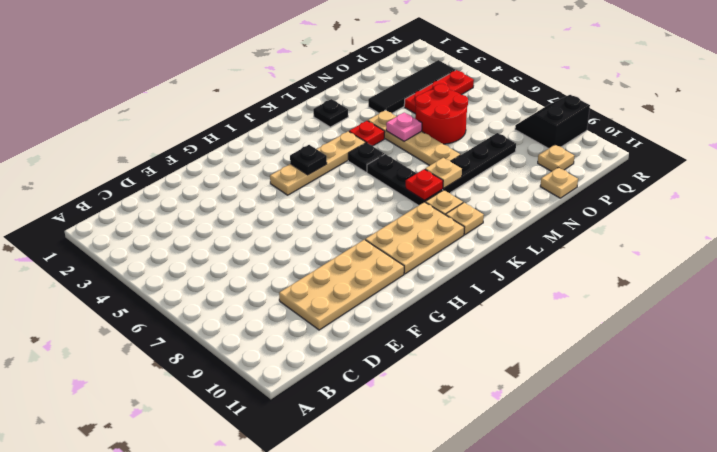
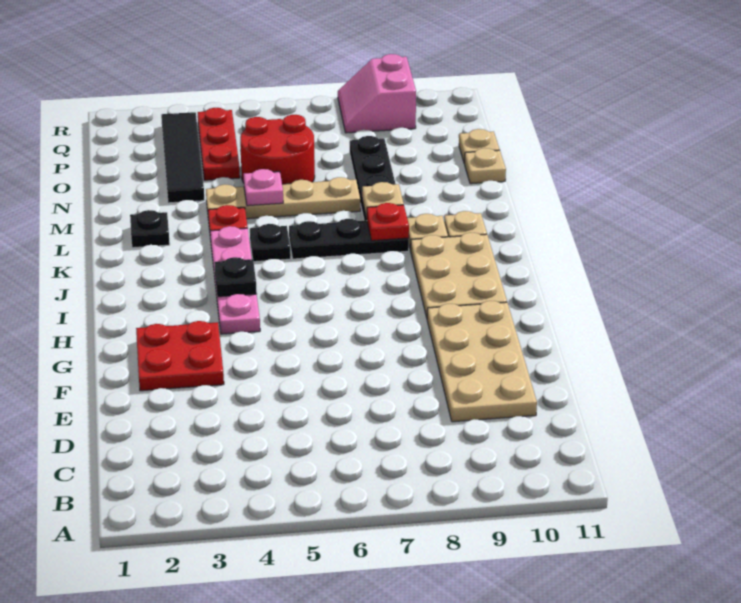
none -> red plate F2:G3 level 1
tan plate H4:K4 level 1 -> pink plate H4:K4 level 1
tan plate P10 level 1 -> tan plate N11 level 1
black slope Q8:R9 level 1 top 9 -> pink slope Q8:R9 level 1 top 9

